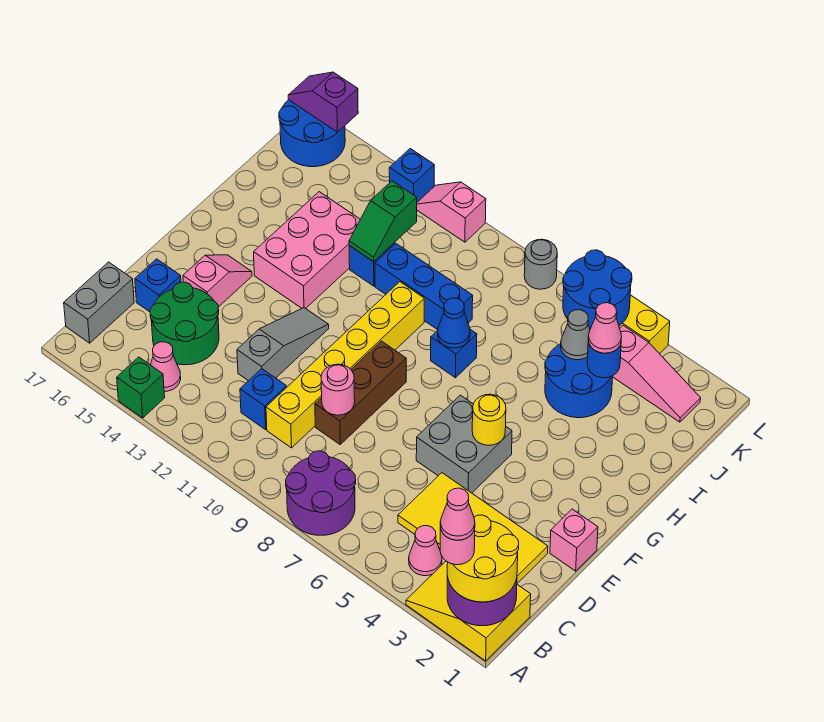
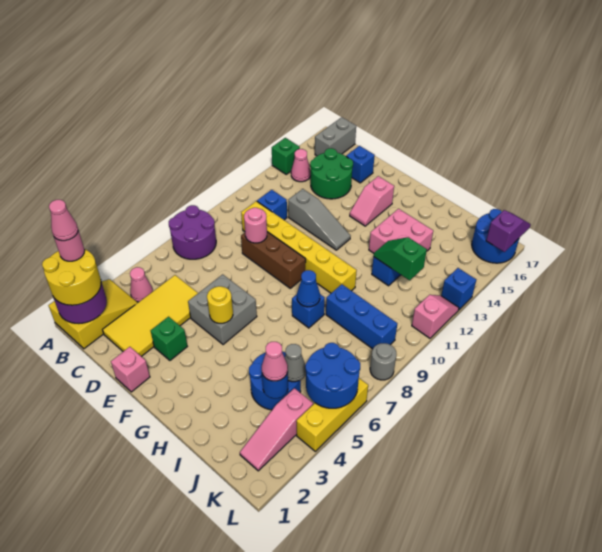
grey brick B17:C17 level 1 -> grey brick B16:B17 level 1
none -> green brick E3 level 1
pink slope E15:F15 level 1 top E -> pink slope F14:F15 level 1 top 15
pink brick G13:I14 level 1 -> pink brick H13:I14 level 1
blue brick I9:I11 level 1 -> blue brick I9:K9 level 1

